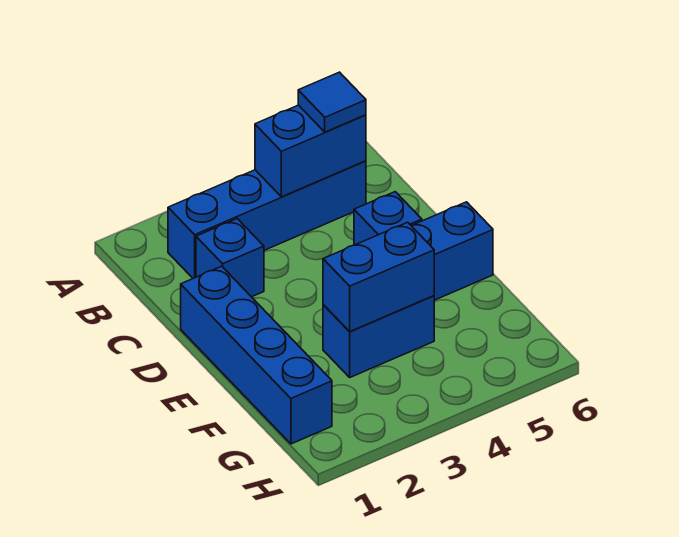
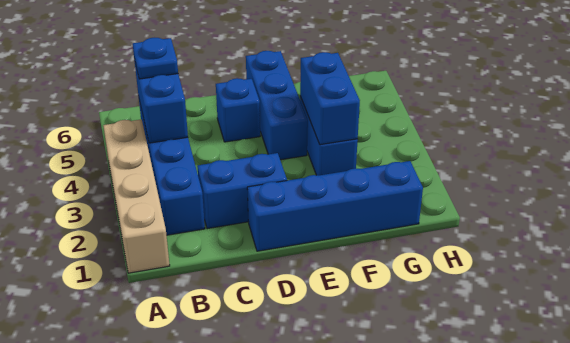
none -> tan brick A1:A4 level 1
blue tile B5 level 3 -> blue plate B5 level 3
blue brick C2 level 1 -> blue brick C2:D2 level 1

